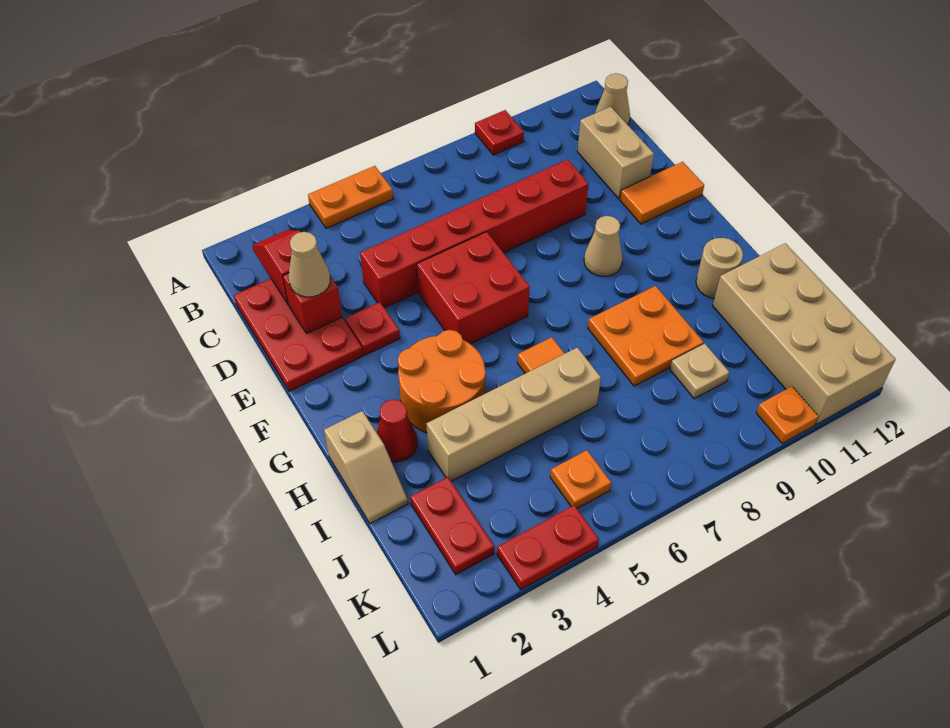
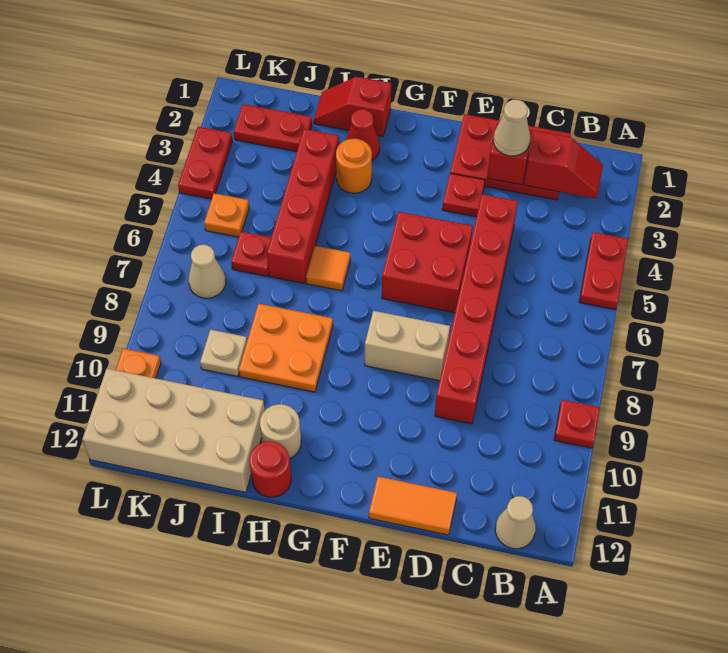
orange plate A4:A5 level 1 -> red plate A4:A5 level 1
tan brick C11:D11 level 1 -> tan brick E8:F8 level 1
orange tile E11:E12 level 1 -> orange tile D12:E12 level 1
tan cone F9 level 1 -> tan cone K7 level 1
orange round brick G3:H4 level 1 -> orange round brick H3 level 1
tan slope H1:I1 level 1 top H -> red slope H1:I1 level 1 top H
none -> red round brick H12 level 1
tan brick I3:I6 level 1 -> red brick I3:I6 level 1
none -> red plate J6 level 1

